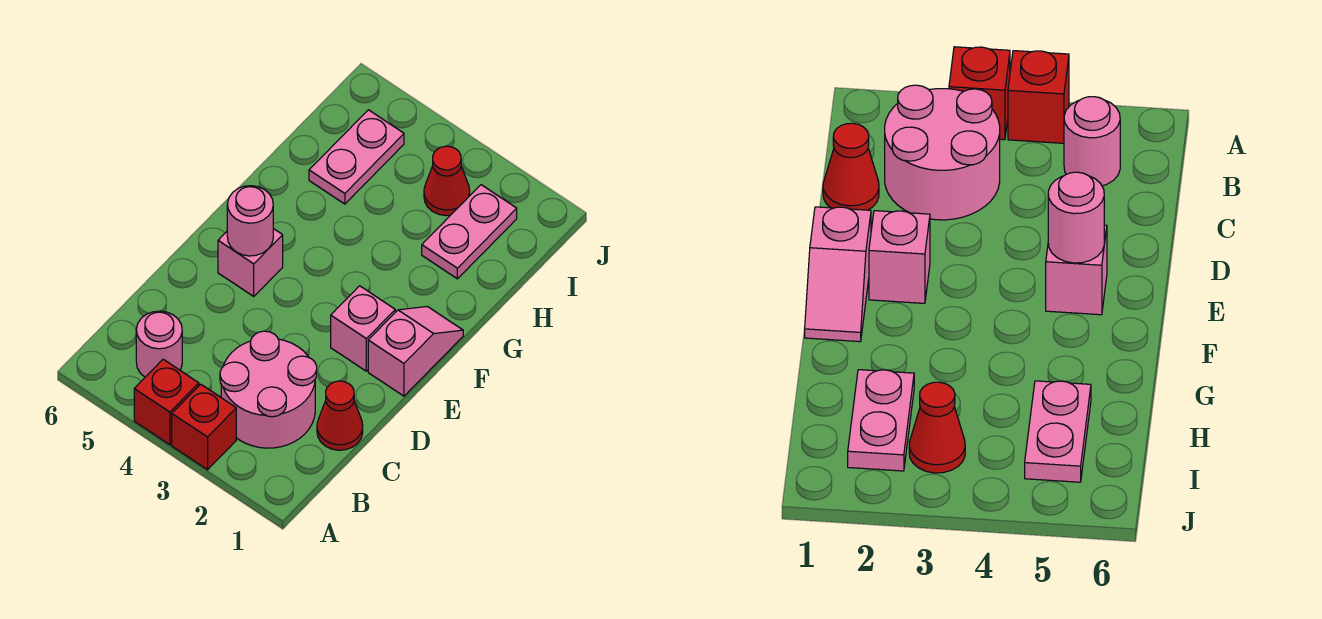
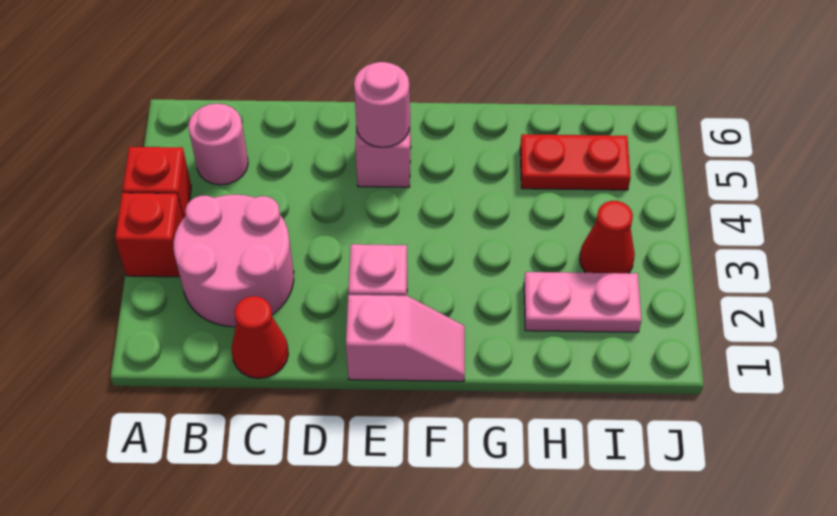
pink plate H5:I5 level 1 -> red plate H5:I5 level 1

